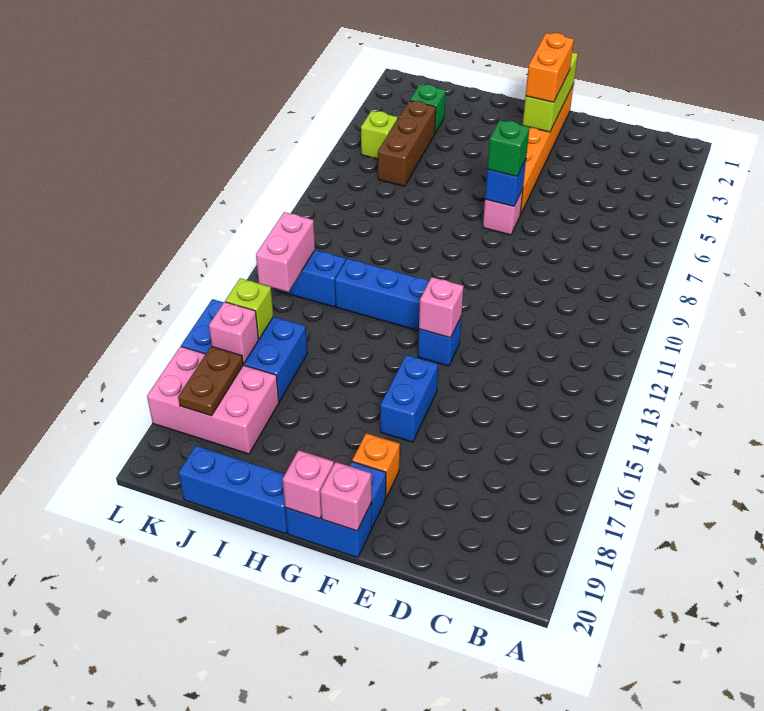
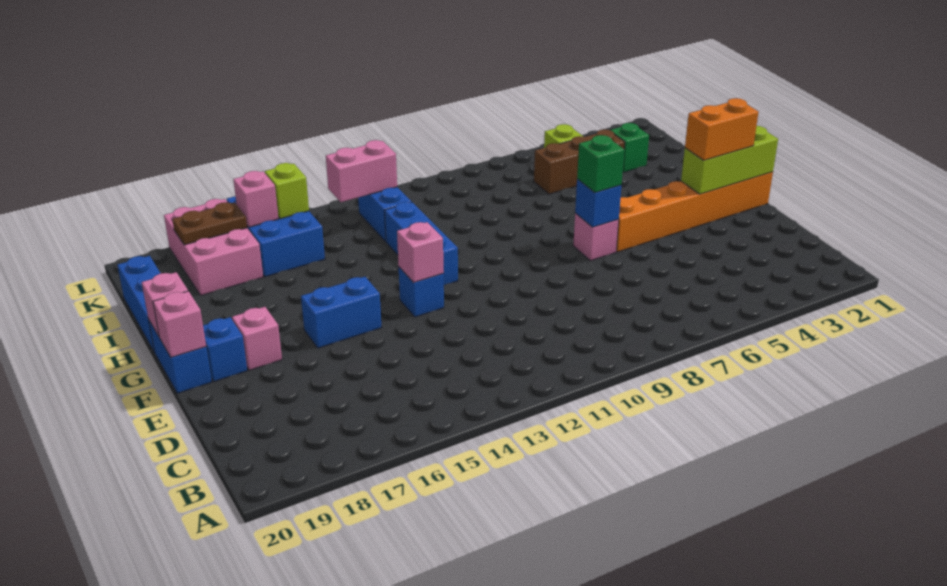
orange brick F18 level 1 -> pink brick F18 level 1

